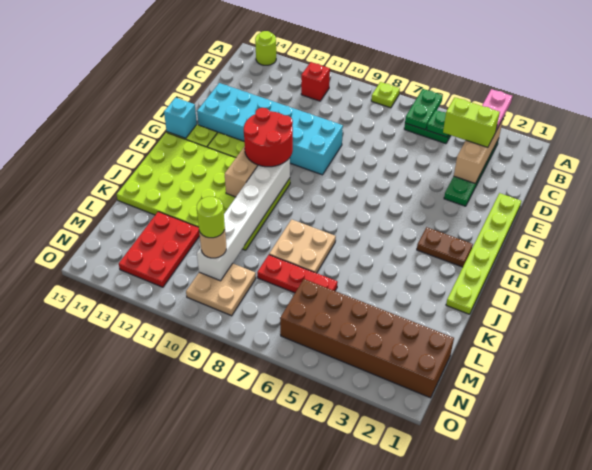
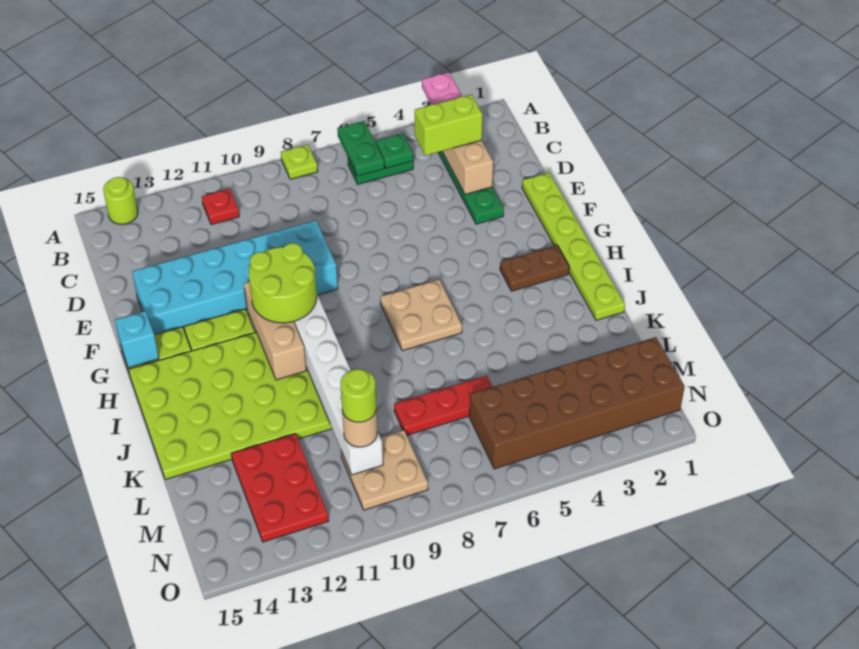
red brick B11 level 1 -> red plate B11 level 1
red round brick G10:H11 level 3 -> lime round brick G10:H11 level 3
tan plate J7:K8 level 1 -> tan plate H6:I7 level 1

